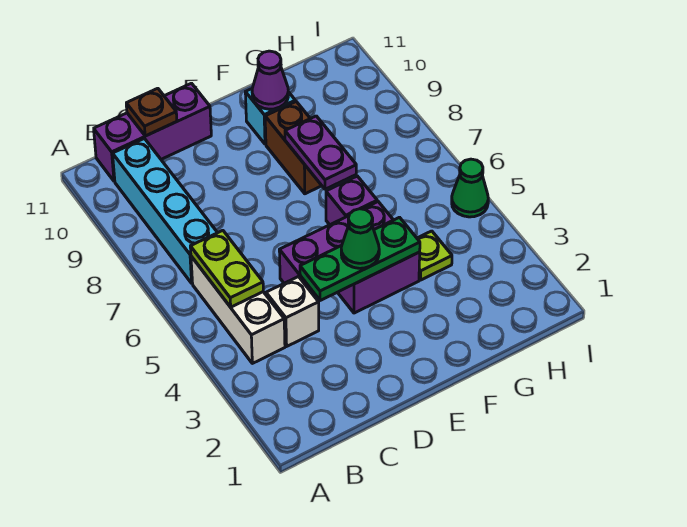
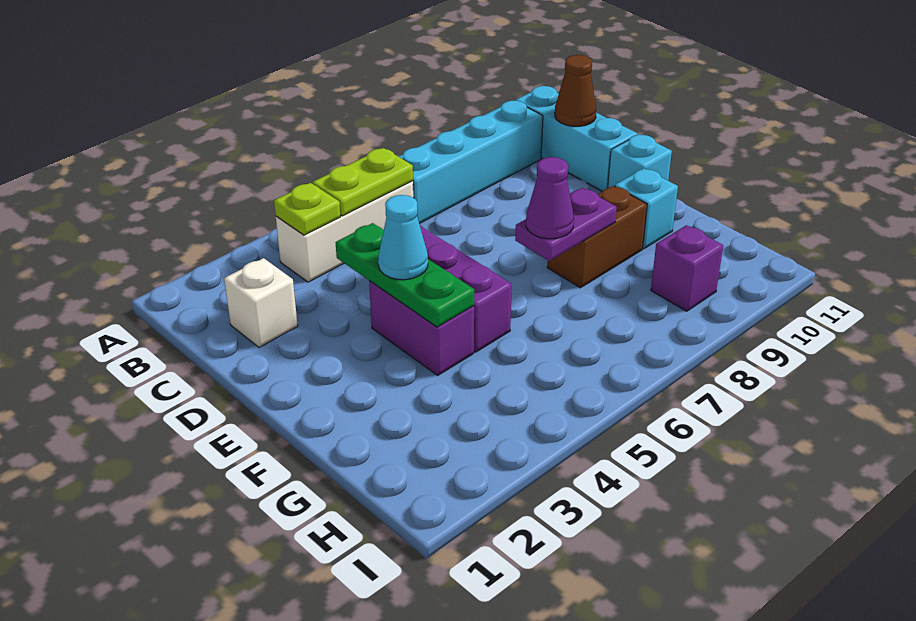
purple brick B11:D11 level 1 -> cyan brick B11:D11 level 1
white brick C4 level 1 -> white brick C2 level 1
brown plate C11 level 2 -> brown cone C11 level 2
green cone E4 level 3 -> cyan cone E4 level 3
none -> cyan brick E11 level 1
purple brick F6 level 1 -> purple brick H9 level 1
purple cone F10 level 2 -> purple cone F7 level 3
lime plate G4 level 1 -> lime plate B4 level 2
green cone I5 level 1 -> none

